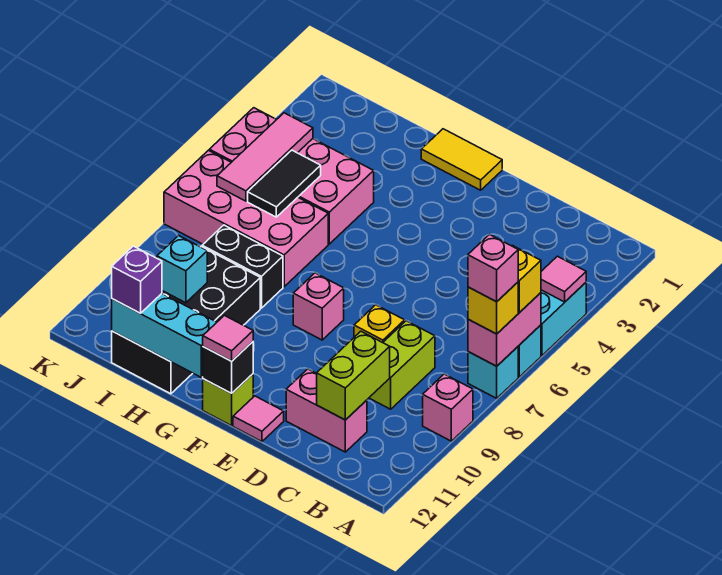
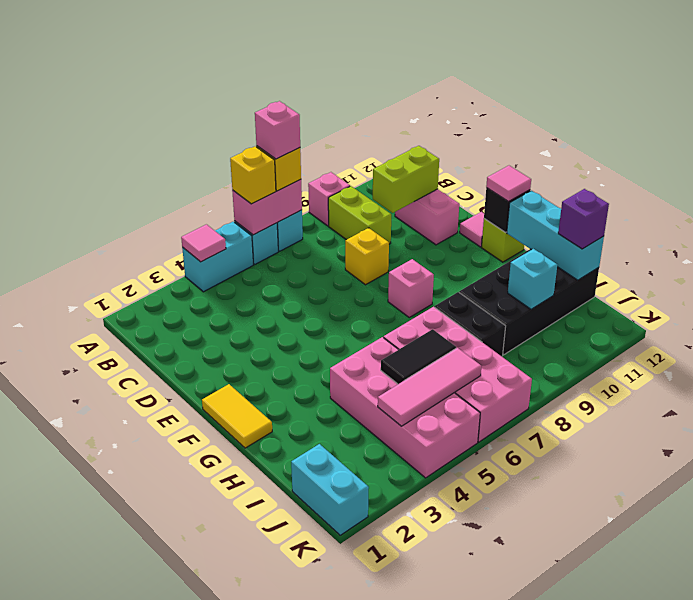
lime brick C8:C9 level 1 -> lime brick B9:C9 level 1
none -> cyan brick J1:K1 level 1

